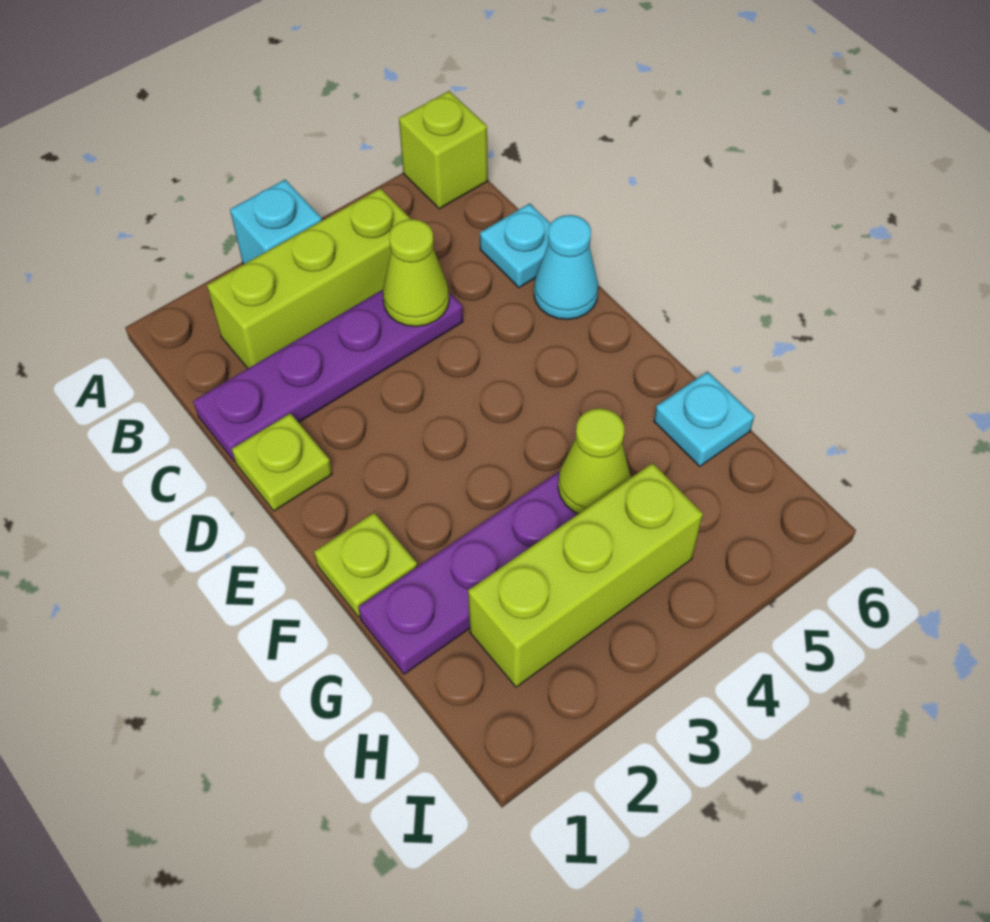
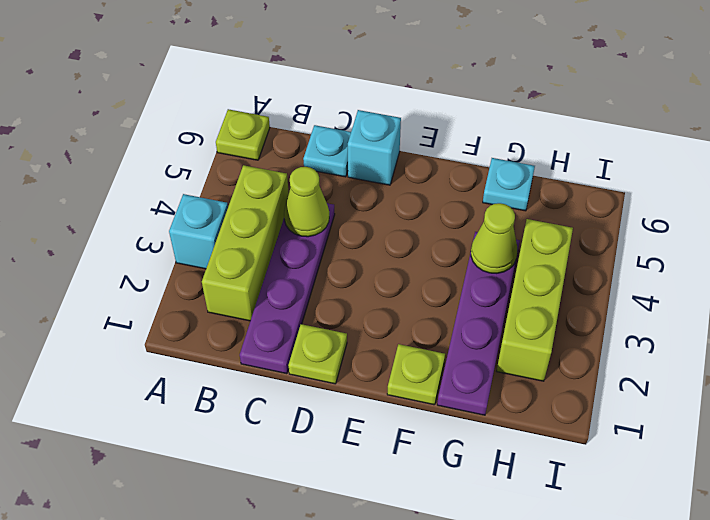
lime brick A6 level 1 -> lime plate A6 level 1
cyan cone D6 level 1 -> cyan brick D6 level 1

